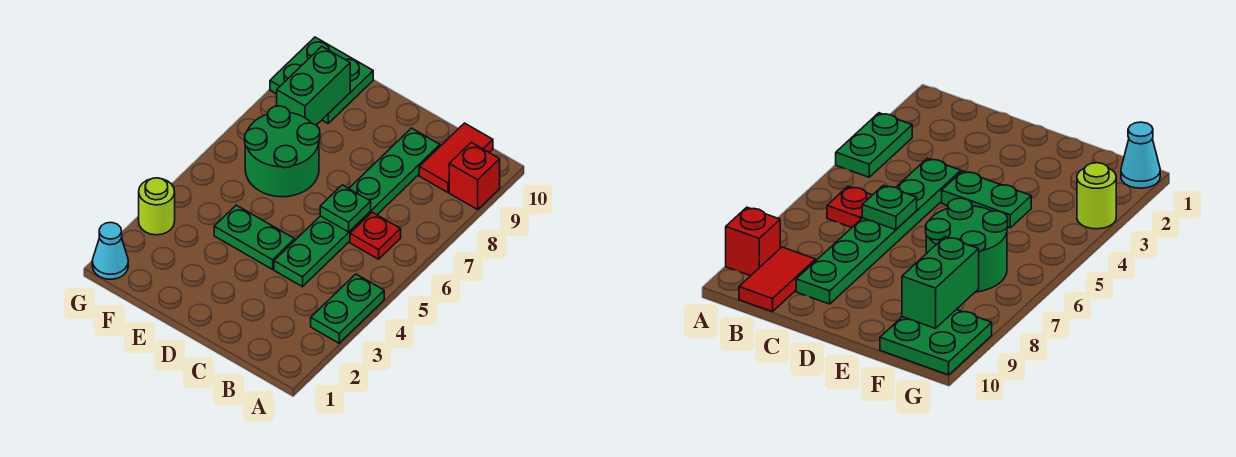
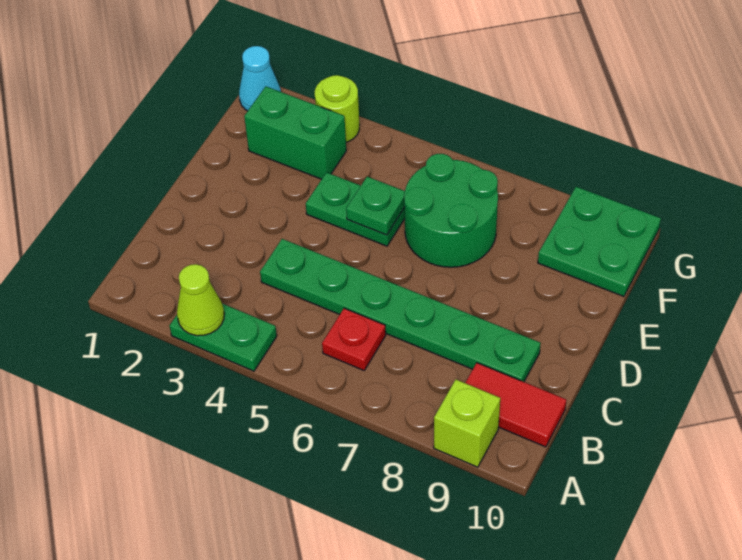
none -> lime cone A3 level 2
red brick A9 level 1 -> lime brick A9 level 1
green plate C6 level 2 -> green plate E5 level 2
green plate D4:E4 level 1 -> green plate E4:E5 level 1
green brick F8:F9 level 2 -> green brick F2:F3 level 1

